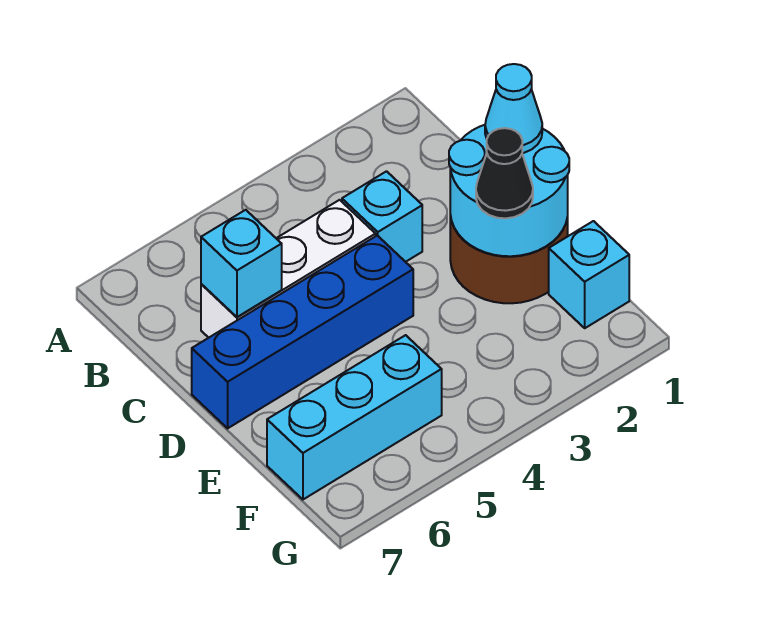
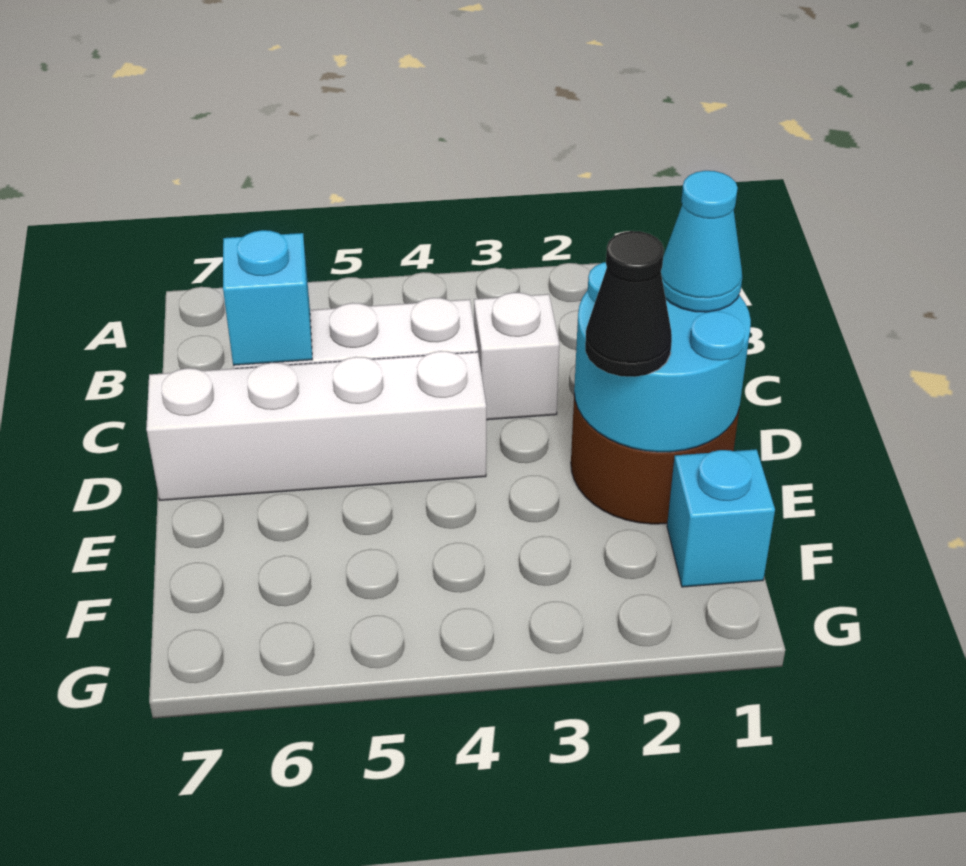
cyan brick C3 level 1 -> white brick C3 level 1
blue brick D4:D7 level 1 -> white brick D4:D7 level 1
cyan brick F5:F7 level 1 -> none

